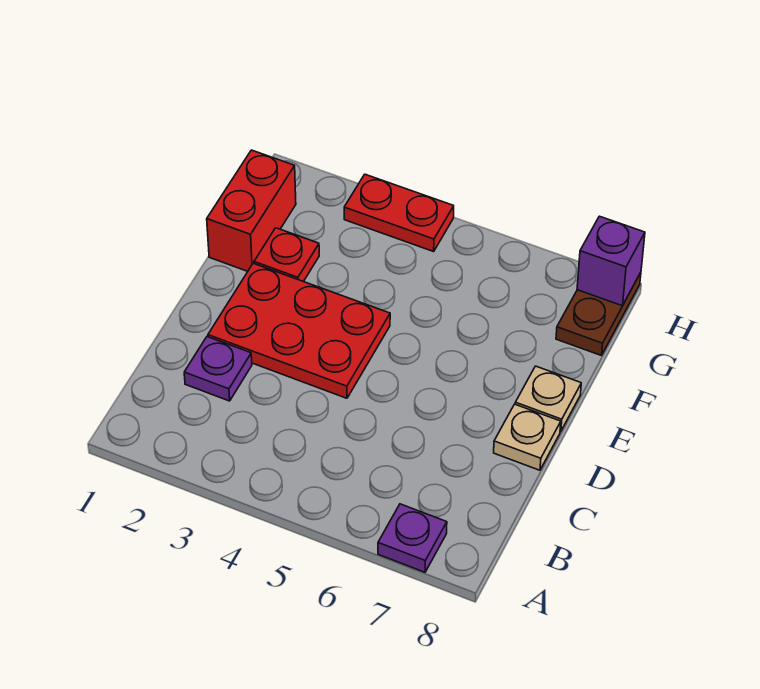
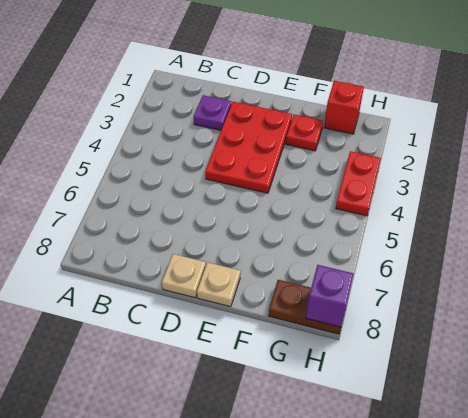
purple plate A7 level 1 -> none
red brick F1:G1 level 1 -> red brick G1 level 1

